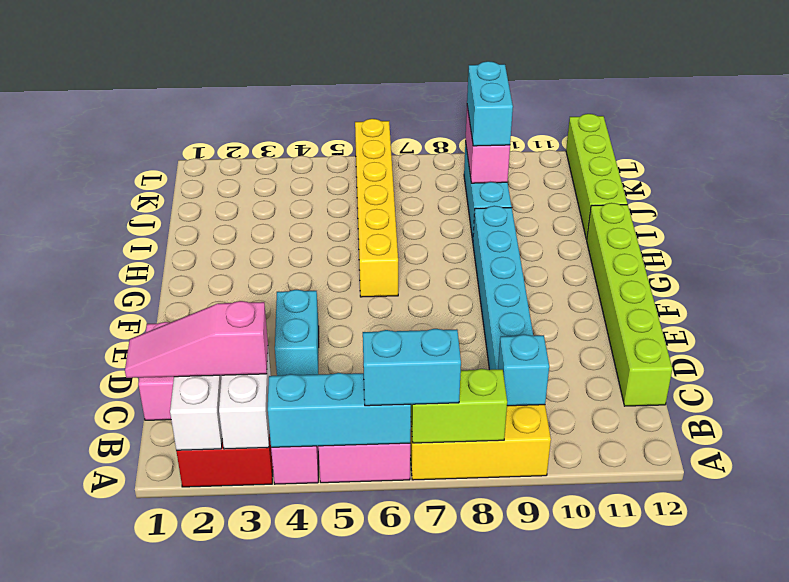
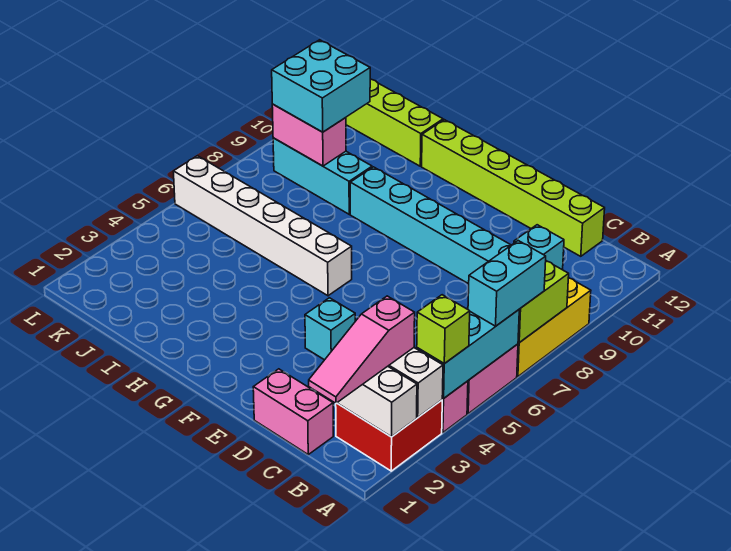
none -> lime brick A4 level 3
cyan brick D4:E4 level 1 -> cyan brick E4 level 1
yellow brick G6:L6 level 1 -> white brick G6:L6 level 1
cyan brick J9:K9 level 3 -> cyan brick J9:K10 level 3

